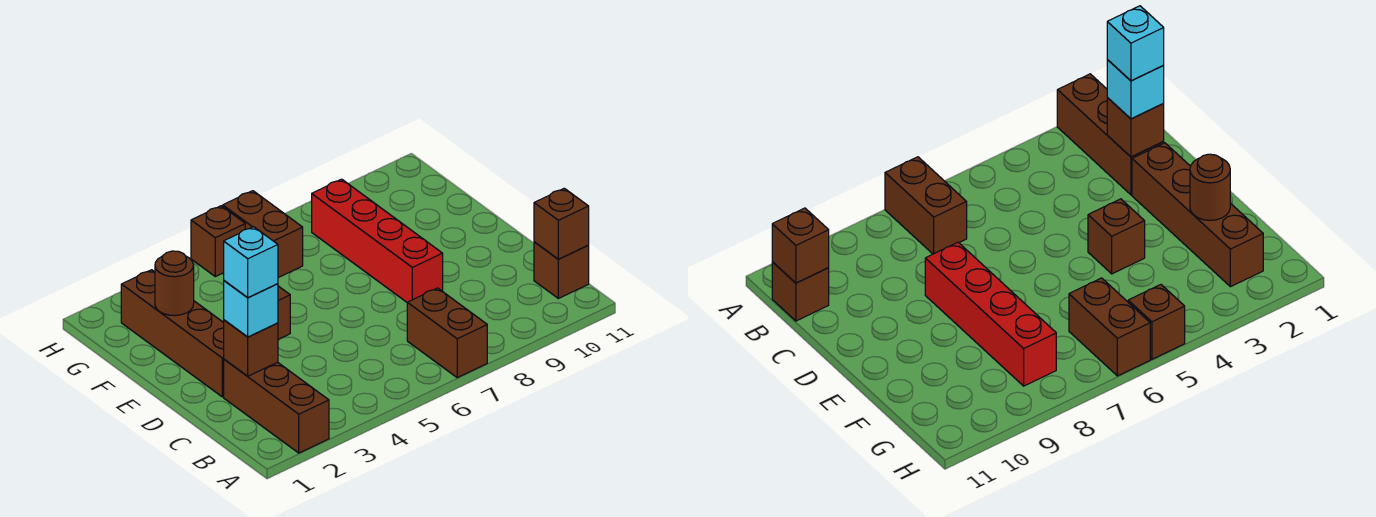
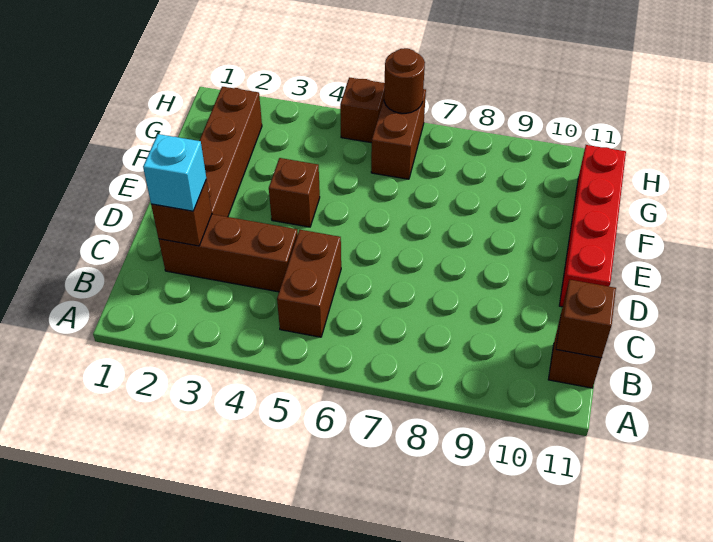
brown brick A2:C2 level 1 -> brown brick C2:C4 level 1
brown brick A7:B7 level 1 -> brown brick B5:C5 level 1
cyan brick C2 level 4 -> none
red brick D8:G8 level 1 -> red brick D11:G11 level 1
brown round brick F2 level 2 -> brown round brick H6 level 2

